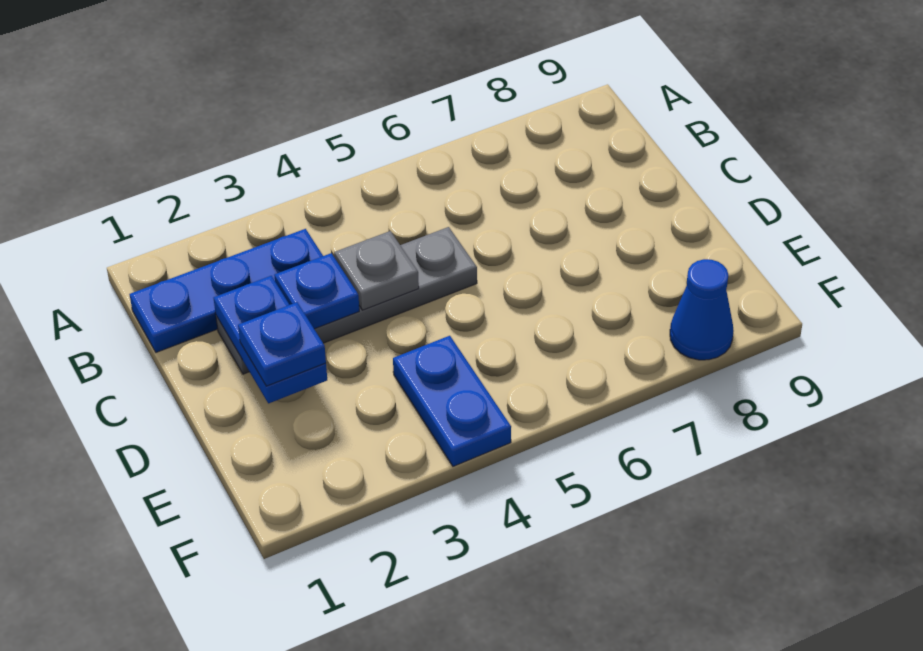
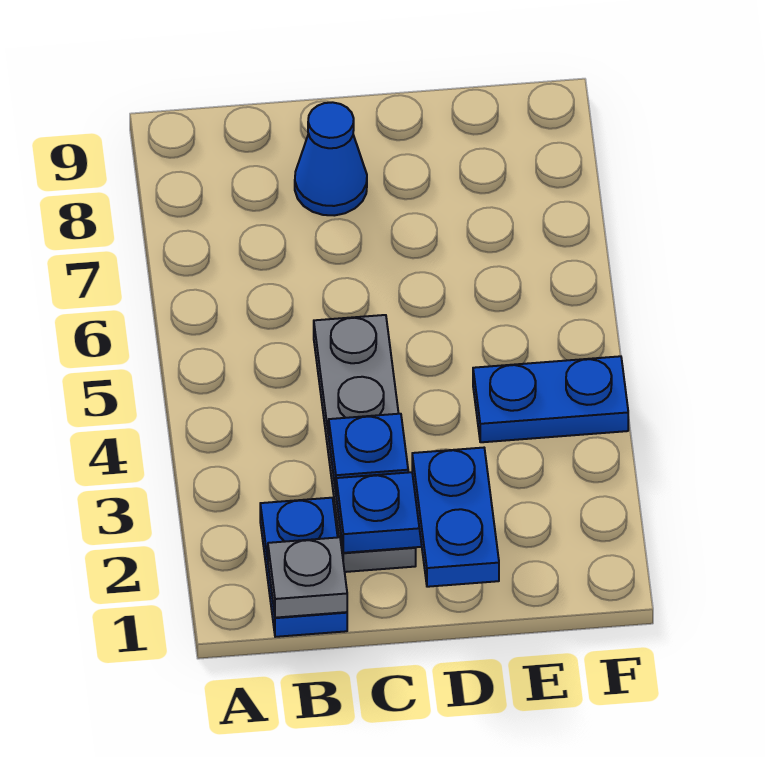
blue plate B1:B3 level 1 -> blue plate B1:B2 level 1
grey plate C4 level 2 -> grey plate B1 level 2
blue plate D2 level 3 -> blue plate D1:D2 level 3
blue cone F8 level 1 -> blue cone C8 level 1

